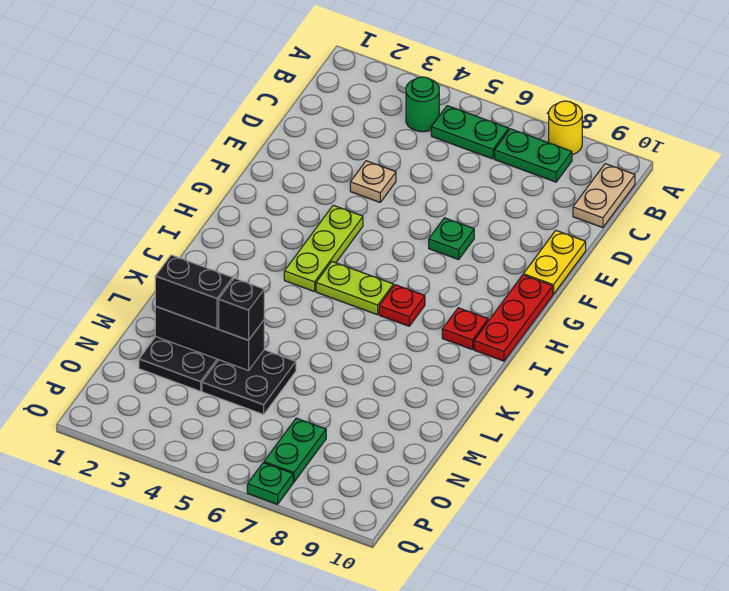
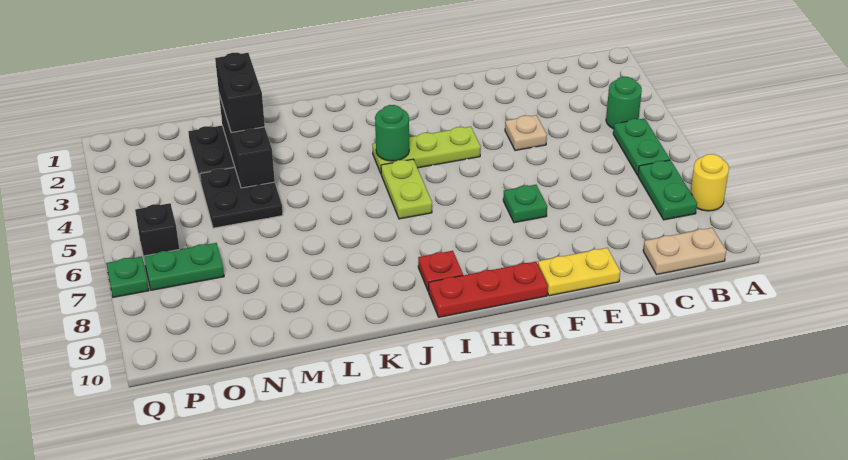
none -> green round brick I4 level 2
red plate I7 level 1 -> none
black brick M4 level 3 -> black brick P6 level 1

